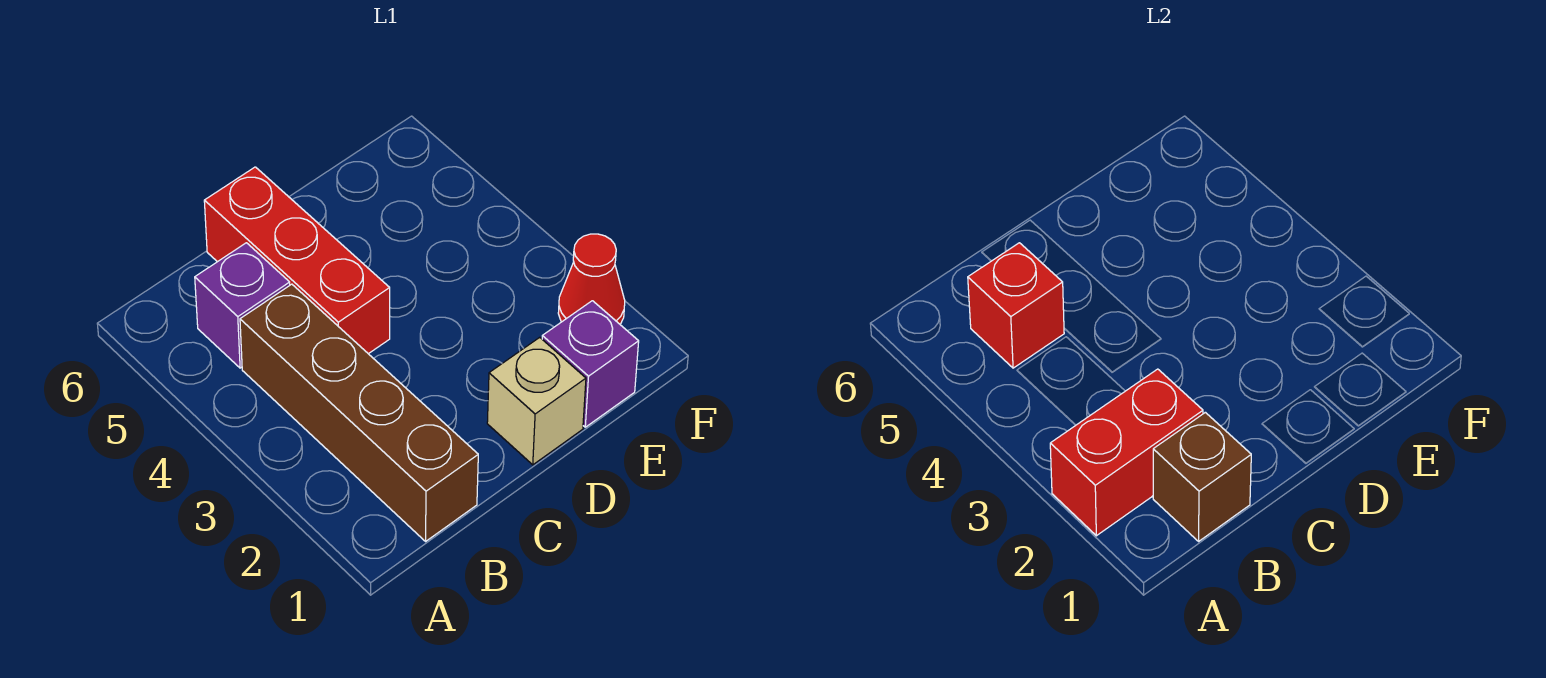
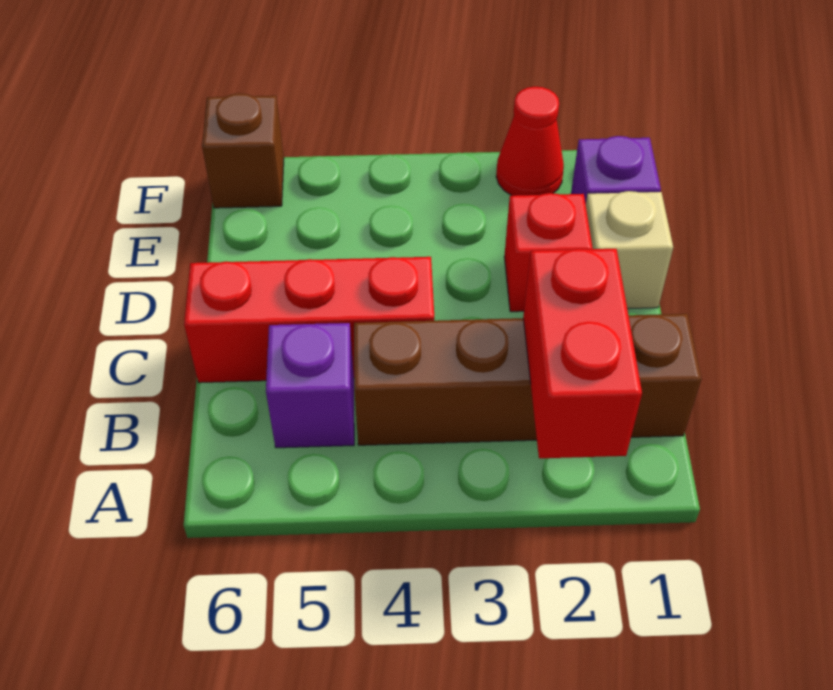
brown brick B1 level 2 -> brown brick F6 level 1
red brick B5 level 2 -> red brick D2 level 1

